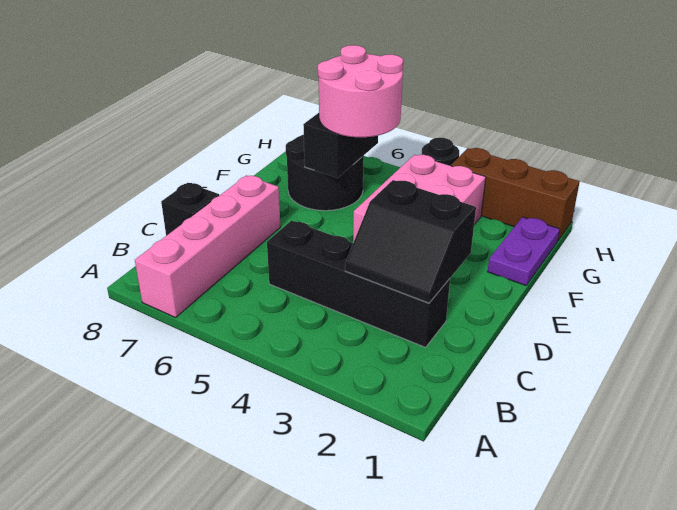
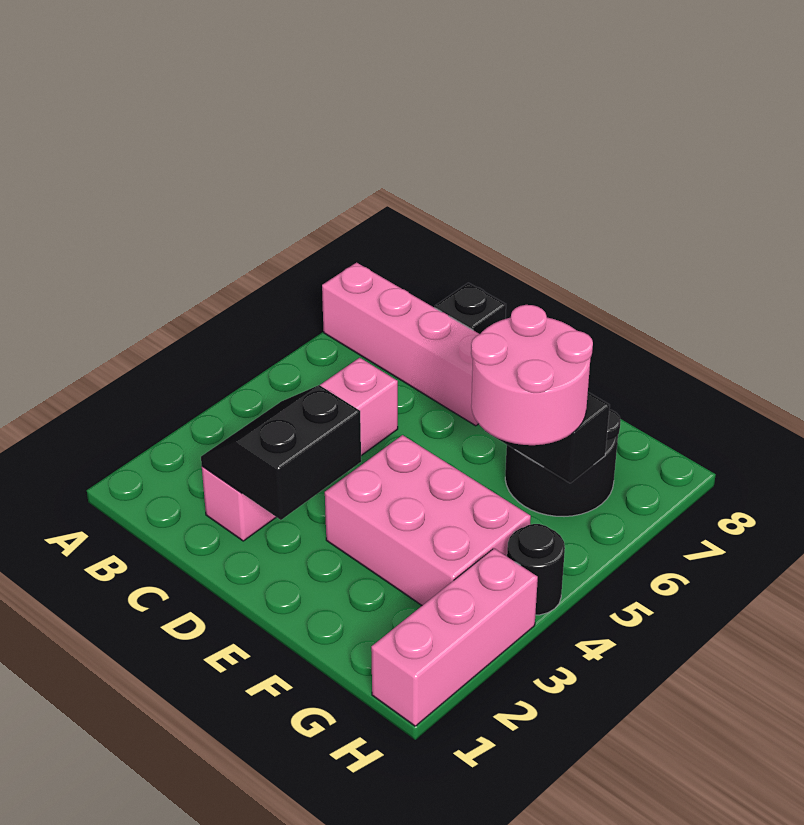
black brick C2:C5 level 1 -> pink brick C2:C5 level 1
purple plate F1:G1 level 1 -> none
brown brick H1:H3 level 1 -> pink brick H1:H3 level 1

